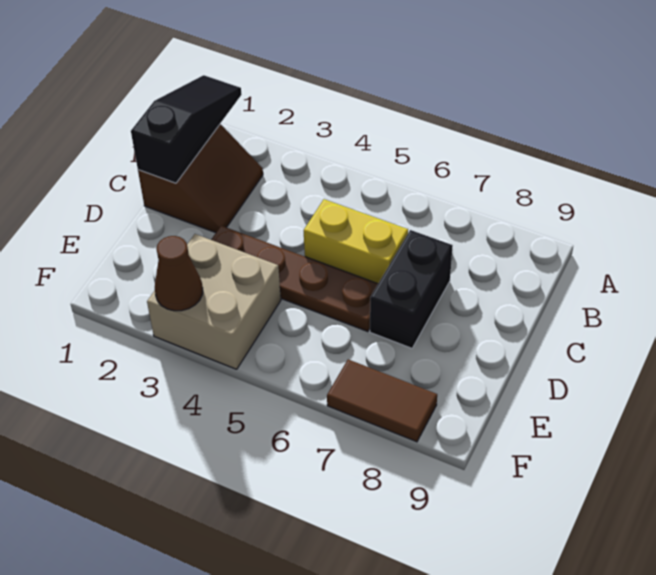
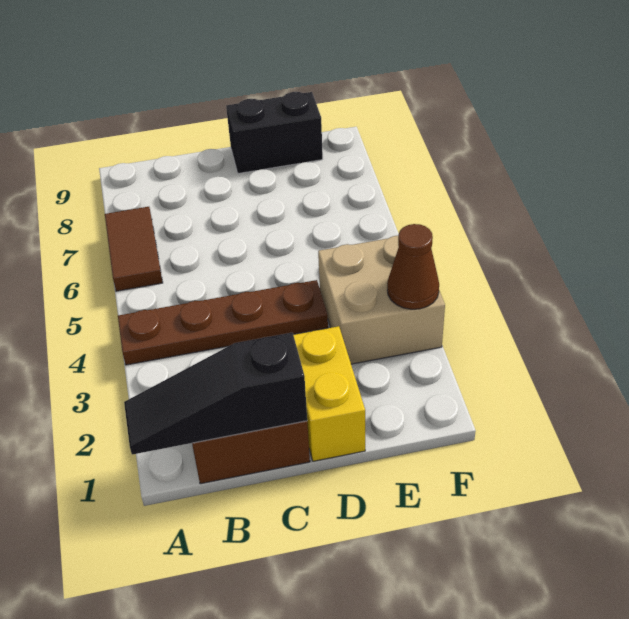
yellow brick C5:C6 level 1 -> yellow brick D1:D2 level 1
black brick C7:D7 level 1 -> black brick D9:E9 level 1
brown plate D3:D6 level 1 -> brown plate A4:D4 level 1
brown tile F7:F8 level 1 -> brown tile A6:A7 level 1

